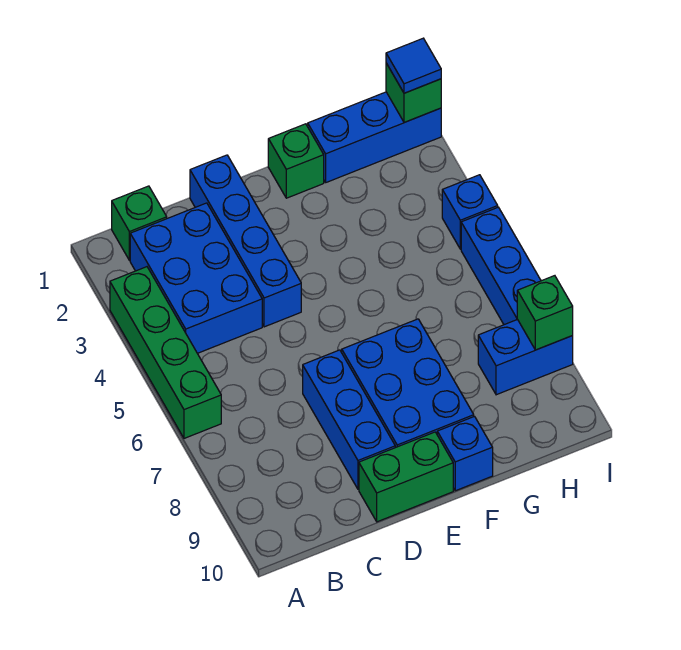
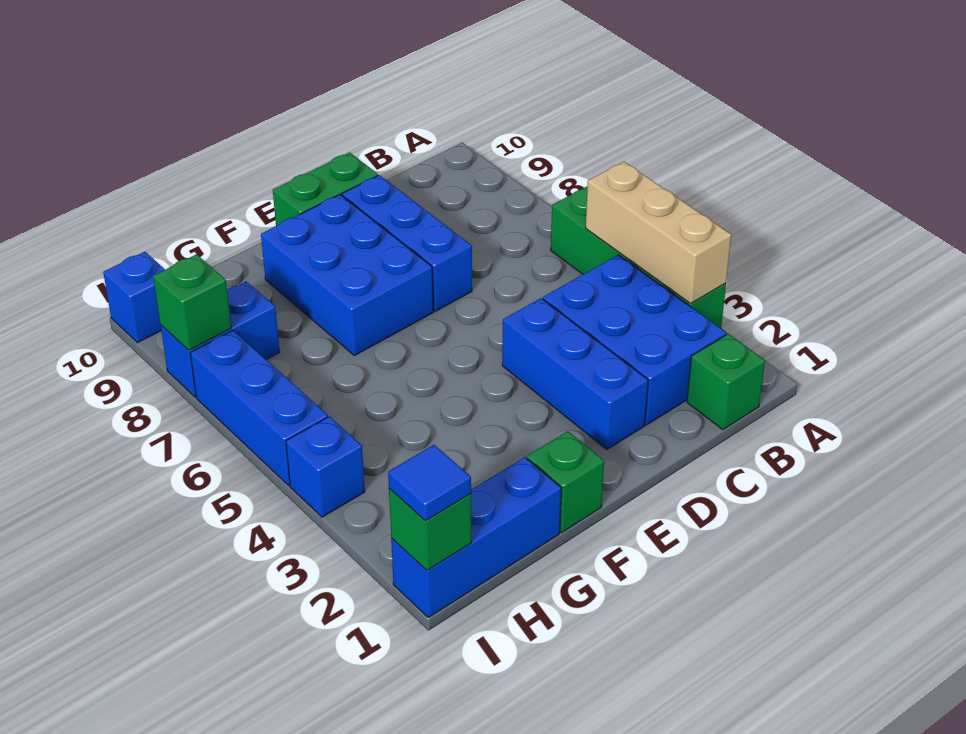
none -> tan brick A3:A5 level 2
blue brick D1:D4 level 1 -> blue brick D2:D4 level 1
blue brick F10 level 1 -> blue brick I10 level 1

